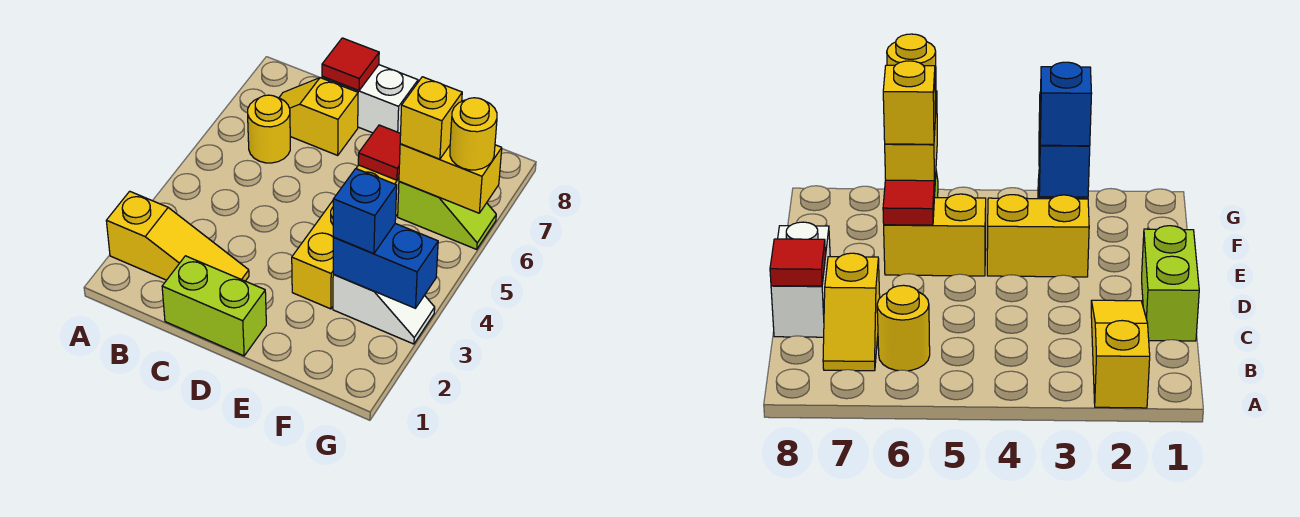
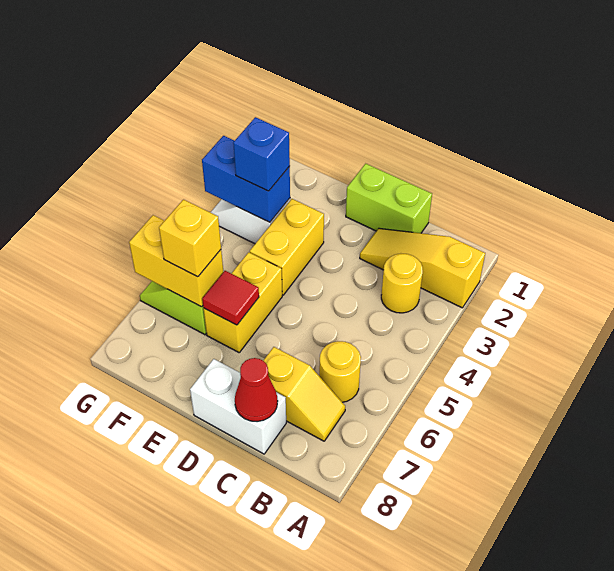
red tile C8 level 2 -> red cone C8 level 2
yellow round brick G6 level 3 -> yellow round brick B3 level 1

